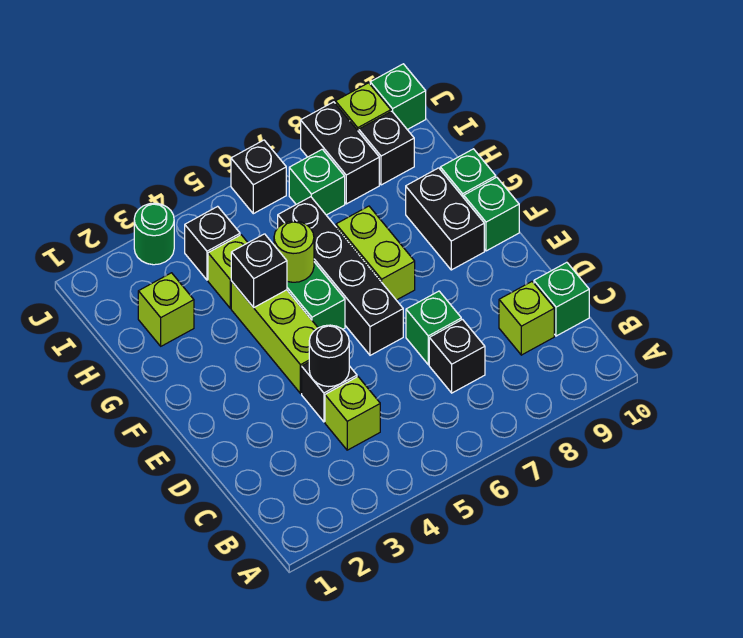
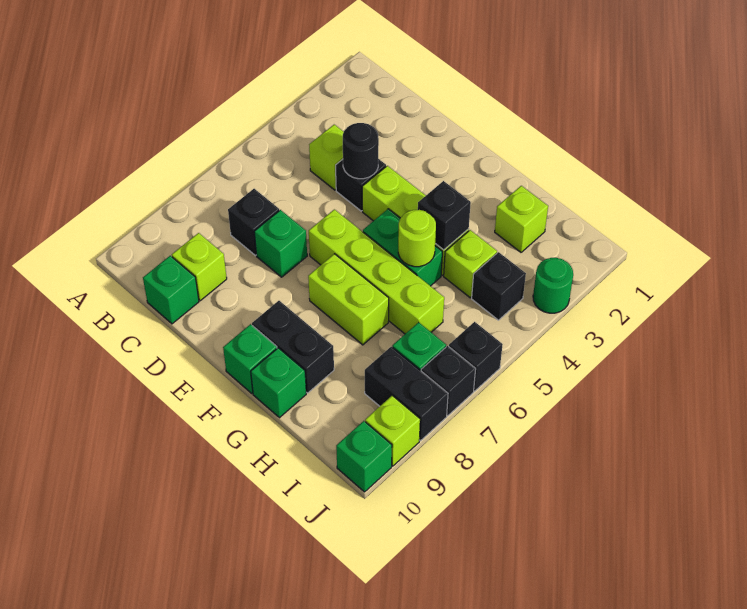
black brick E6:H6 level 1 -> lime brick E6:H6 level 1
black brick I9 level 1 -> black brick J7 level 1

